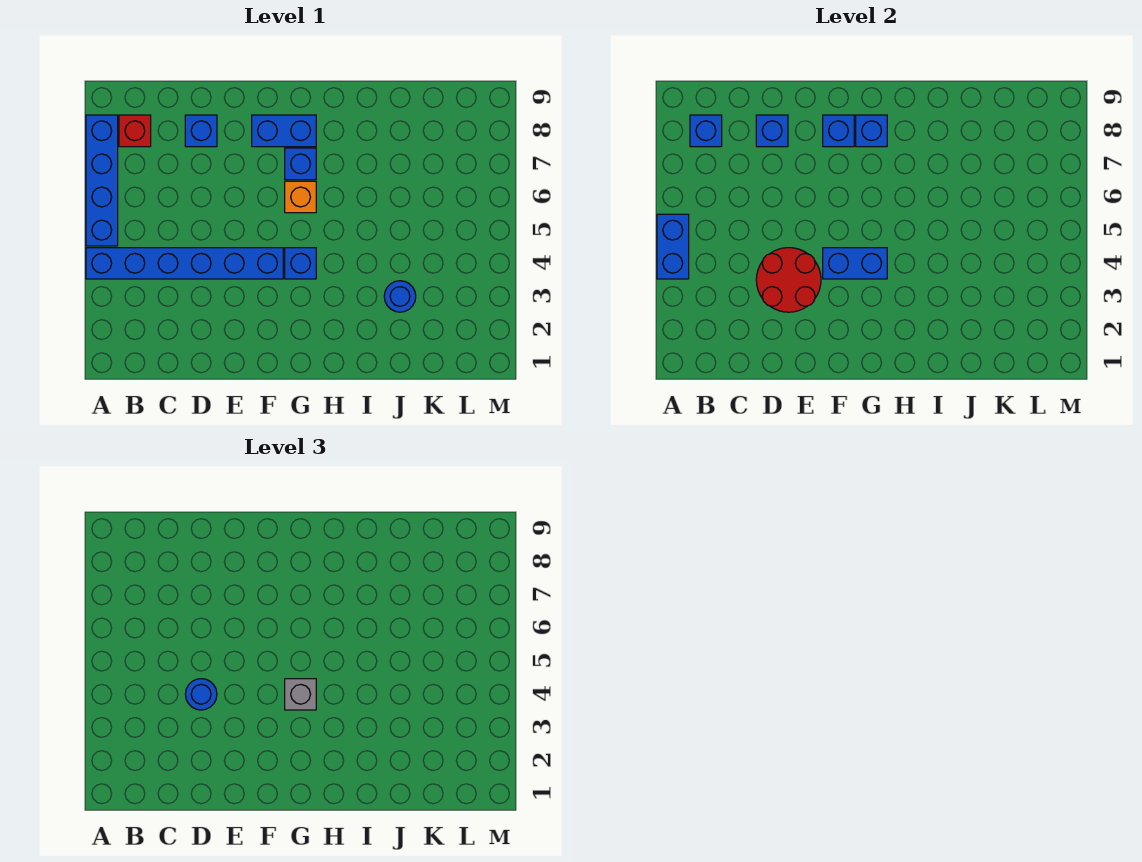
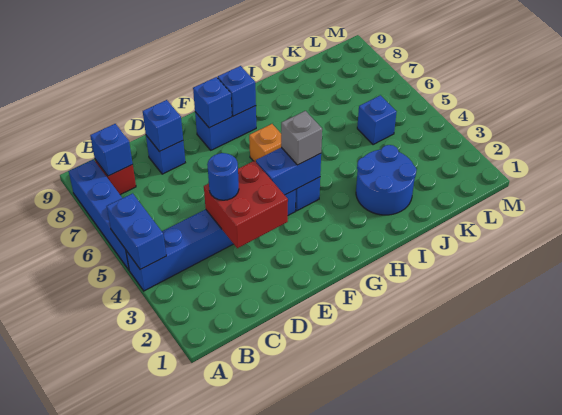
red round brick D3:E4 level 2 -> red brick D3:E4 level 2
blue brick G7 level 1 -> blue brick K5 level 1
blue round brick J3 level 1 -> blue round brick I2:J3 level 1

